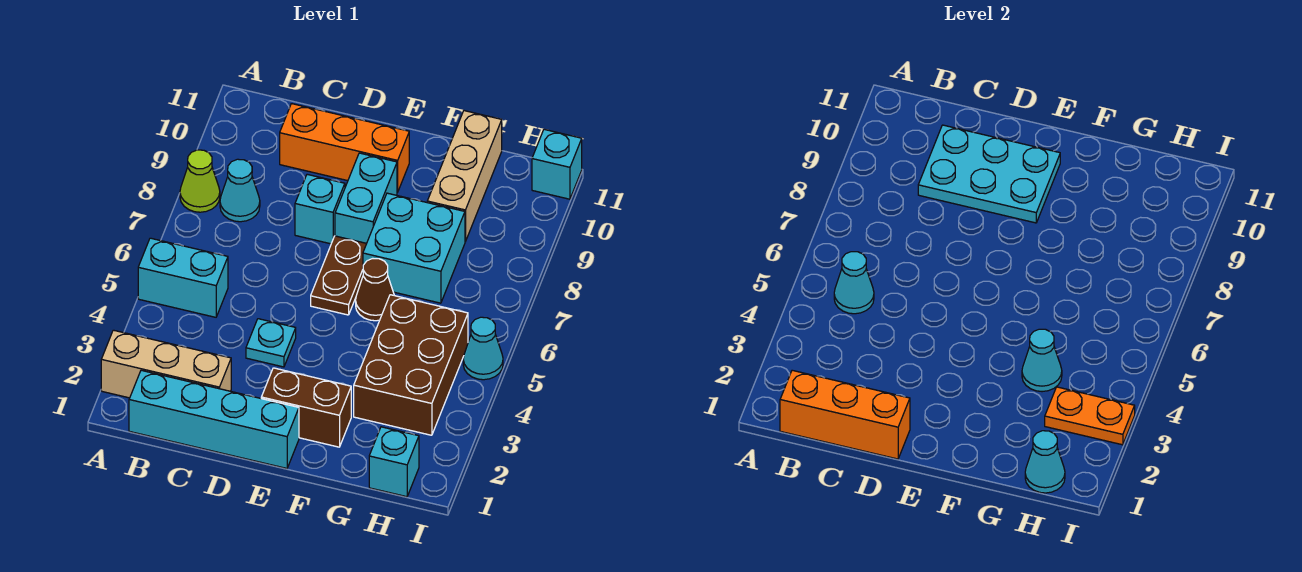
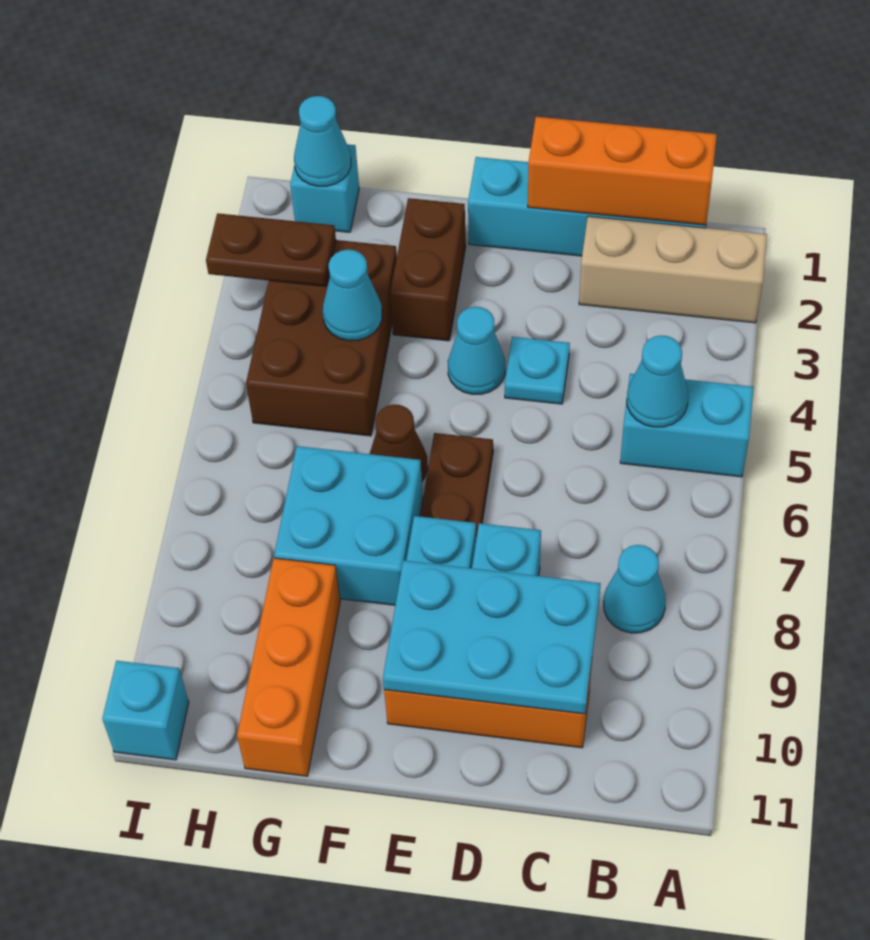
lime cone A8 level 1 -> none
brown brick E2:F2 level 1 -> brown brick F2:F3 level 1
tan brick G9:G11 level 1 -> orange brick G9:G11 level 1
orange plate H3:I3 level 2 -> brown plate H3:I3 level 2
cyan cone I5 level 1 -> cyan cone E4 level 1

